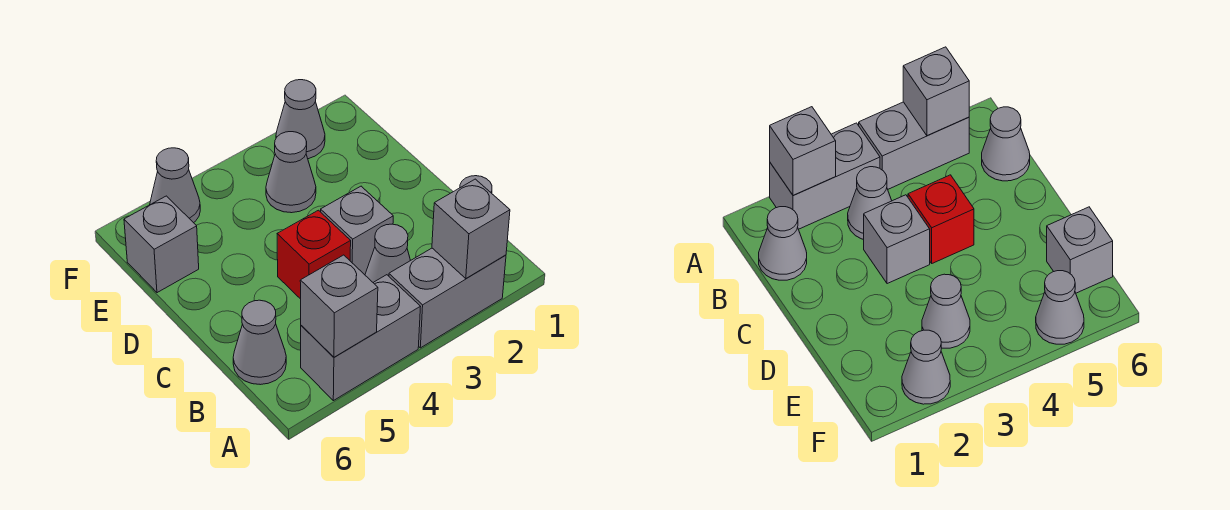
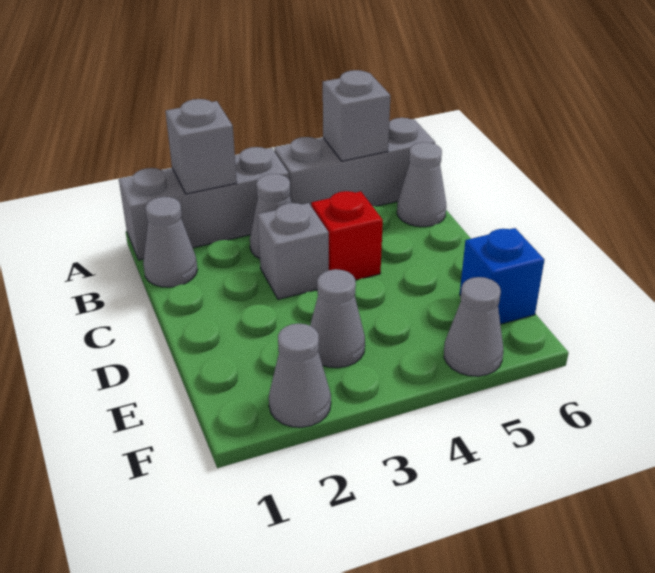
grey brick A2:A3 level 1 -> grey brick A1:A3 level 1
grey brick A4:A5 level 1 -> grey brick A4:A6 level 1
grey brick E6 level 1 -> blue brick E6 level 1

